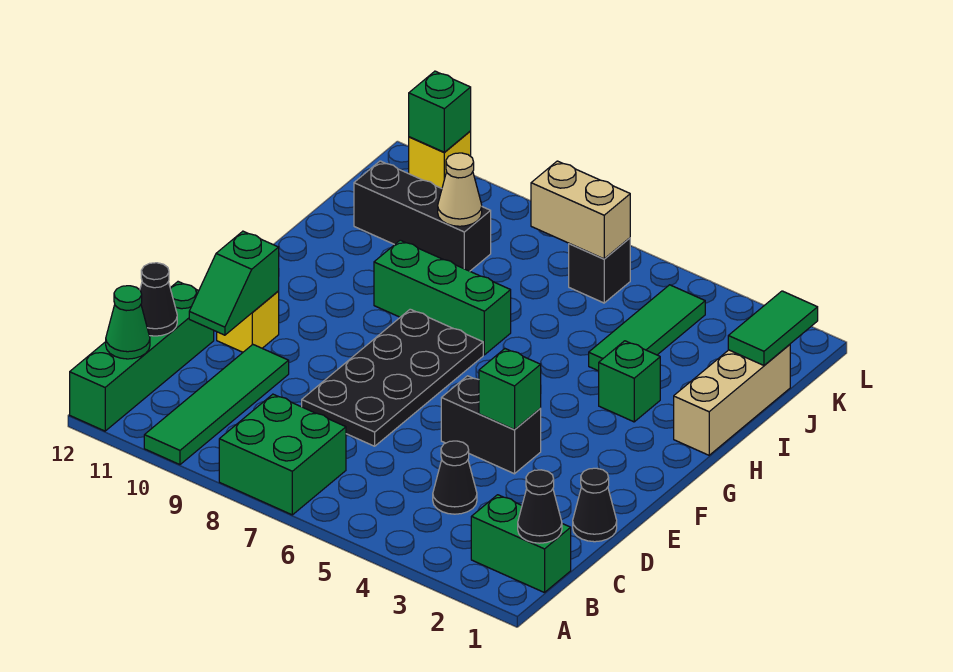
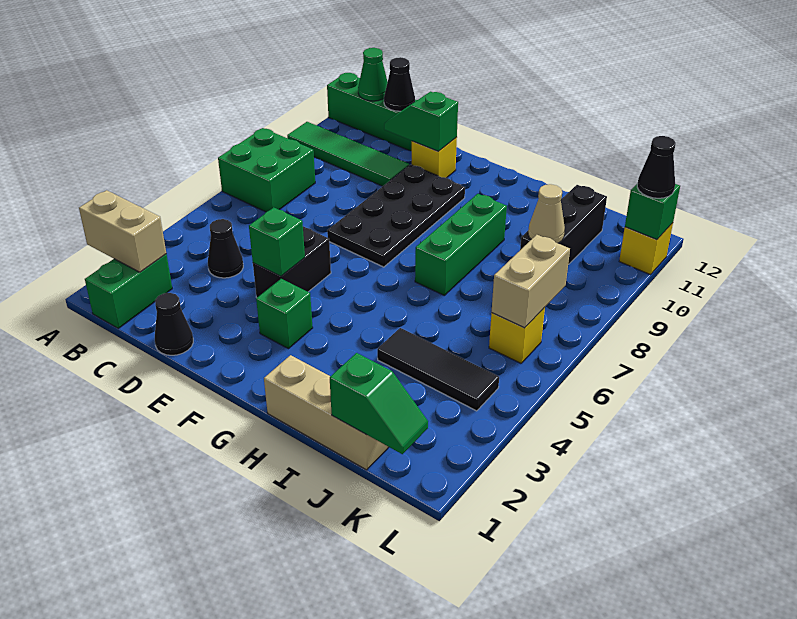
none -> tan brick A2:B2 level 2
black cone B1 level 2 -> black cone L11 level 3
black plate D7:G8 level 1 -> black plate E7:F10 level 1
green brick H3 level 1 -> green brick F3 level 1
green tile I4:K4 level 1 -> black tile I4:K4 level 1
green tile J1:K1 level 2 -> green slope J1:K1 level 2 top J
black brick K6 level 1 -> yellow brick K6 level 1

